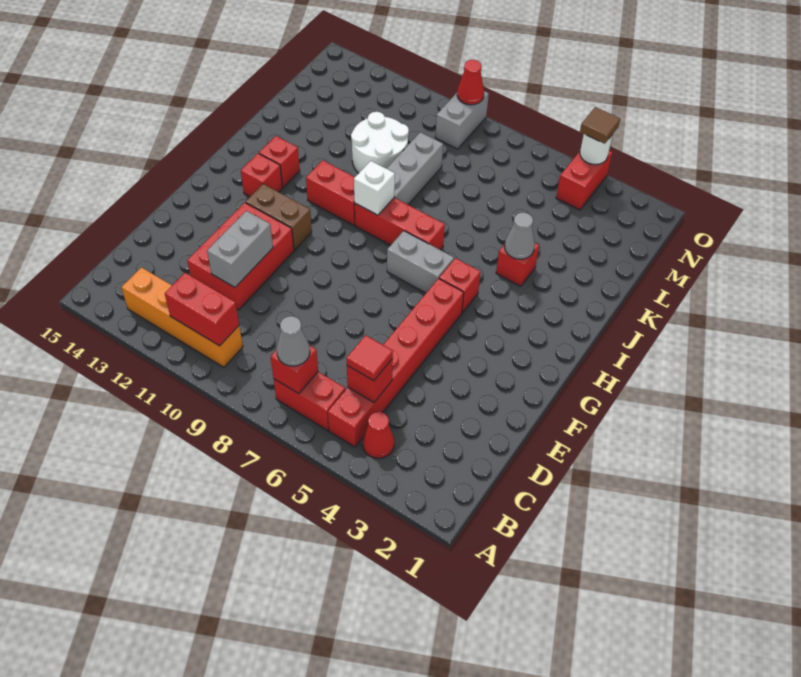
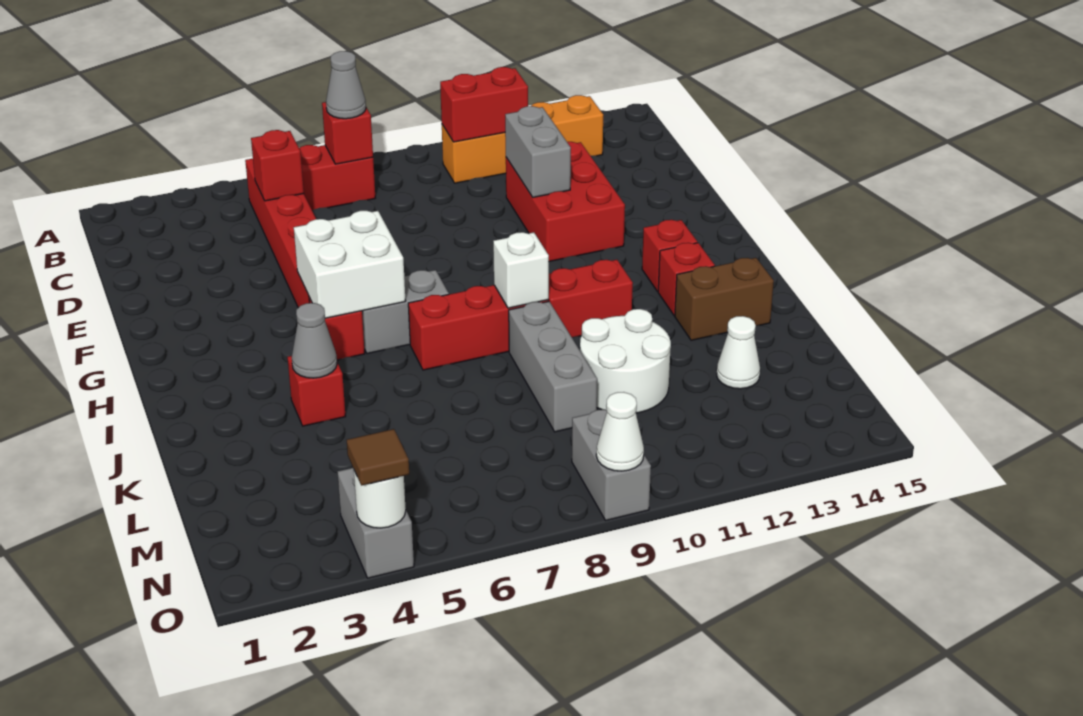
red cone B4 level 1 -> none
red tile C5 level 3 -> none
none -> white brick G5:H6 level 2
brown brick G11:G12 level 1 -> brown brick J13:J14 level 1
none -> white cone L13 level 1
red brick N4:O4 level 1 -> grey brick N4:O4 level 1
red cone O9 level 2 -> white cone O9 level 2

